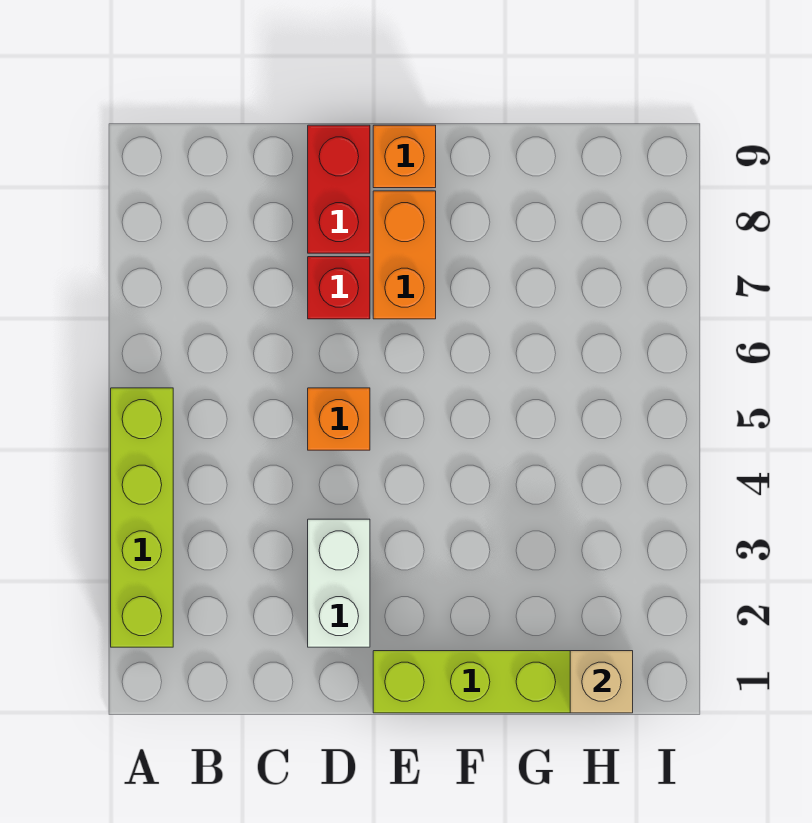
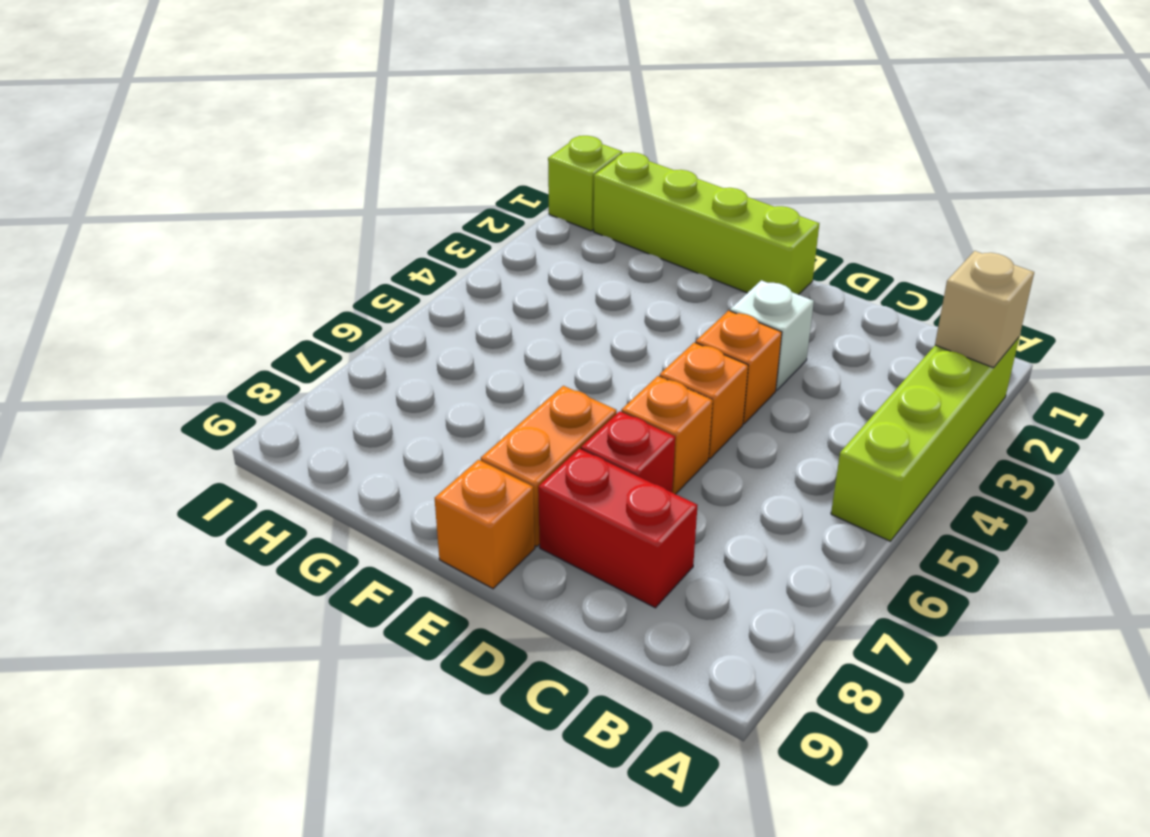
white brick D2:D3 level 1 -> white brick D3 level 1
none -> orange brick D4 level 1
none -> orange brick D6 level 1
red brick D8:D9 level 1 -> red brick C8:D8 level 1
tan brick H1 level 2 -> tan brick A2 level 2
none -> lime brick I1 level 1

